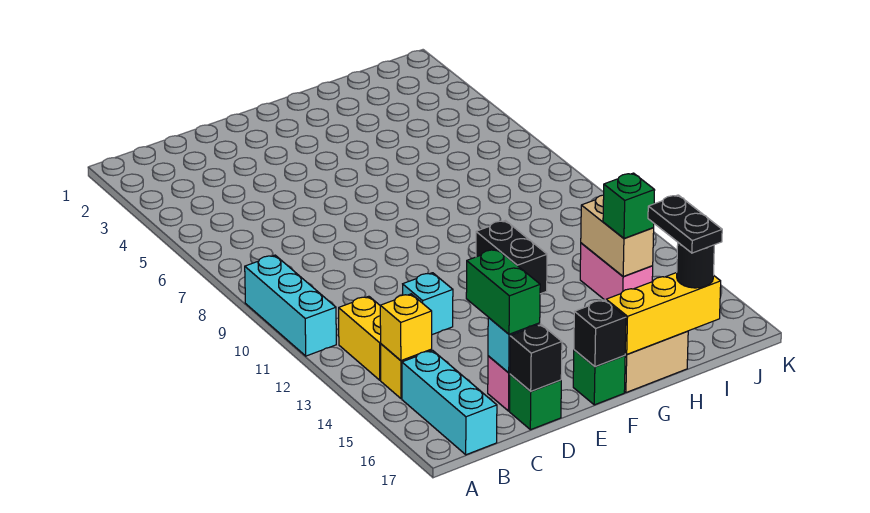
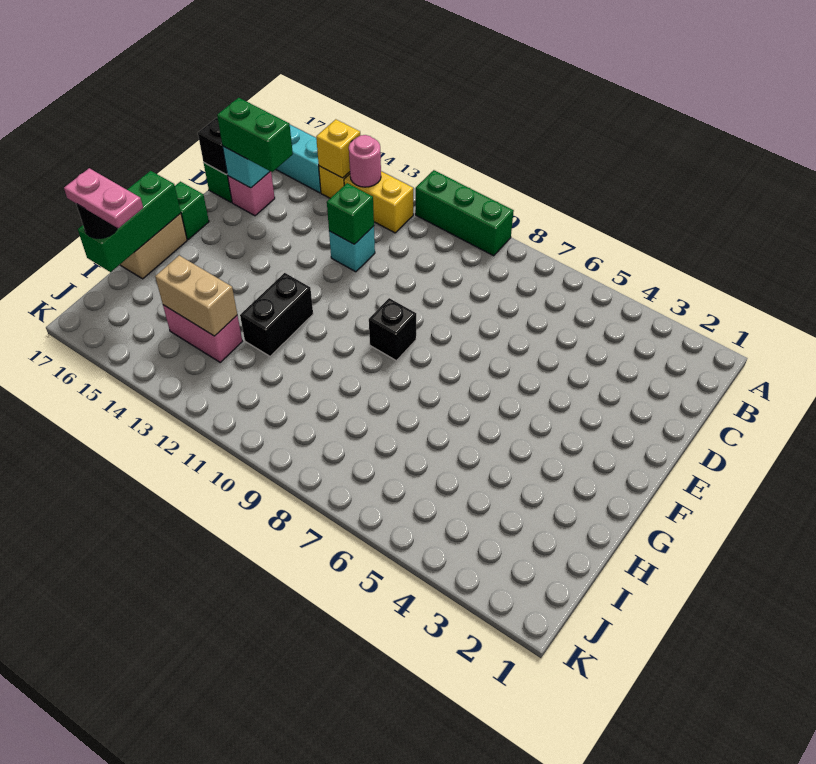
cyan brick A9:A11 level 1 -> green brick A9:A11 level 1
none -> pink round brick B13 level 2
black brick F17 level 2 -> black brick F9 level 1
black brick G11:G12 level 1 -> black brick G12:H12 level 1
yellow brick G17:I17 level 2 -> green brick G17:I17 level 2
green brick I14 level 3 -> green brick D12 level 2
black plate I16:I17 level 4 -> pink plate I16:I17 level 4

